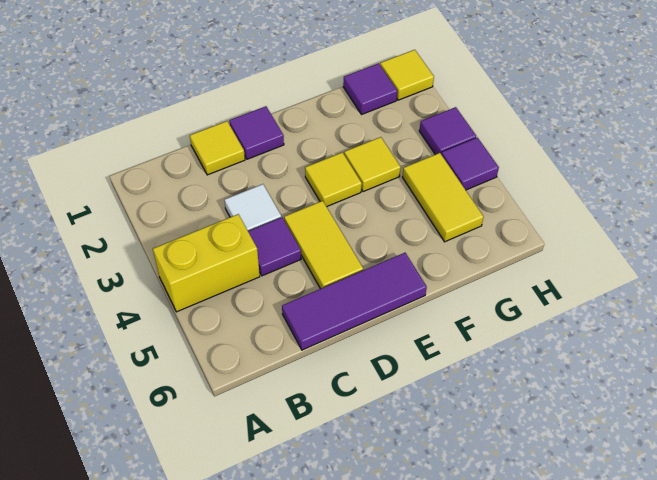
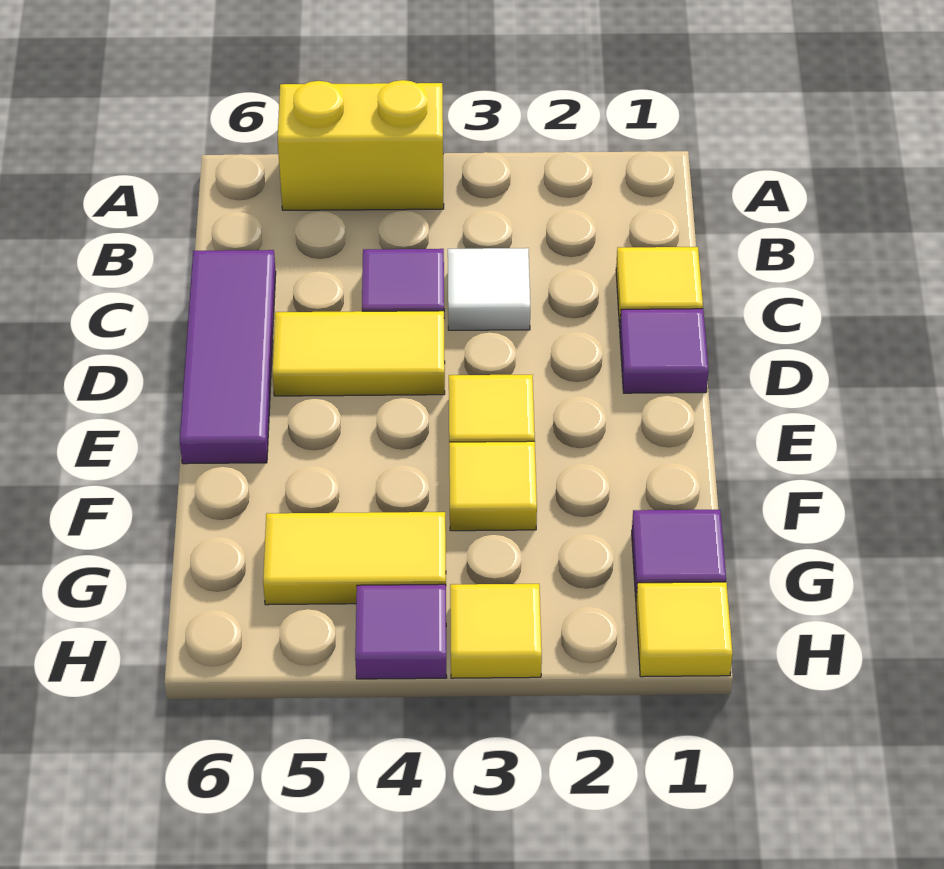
yellow brick A4:B4 level 1 -> yellow brick A4:A5 level 1
purple tile H3 level 1 -> yellow tile H3 level 1

